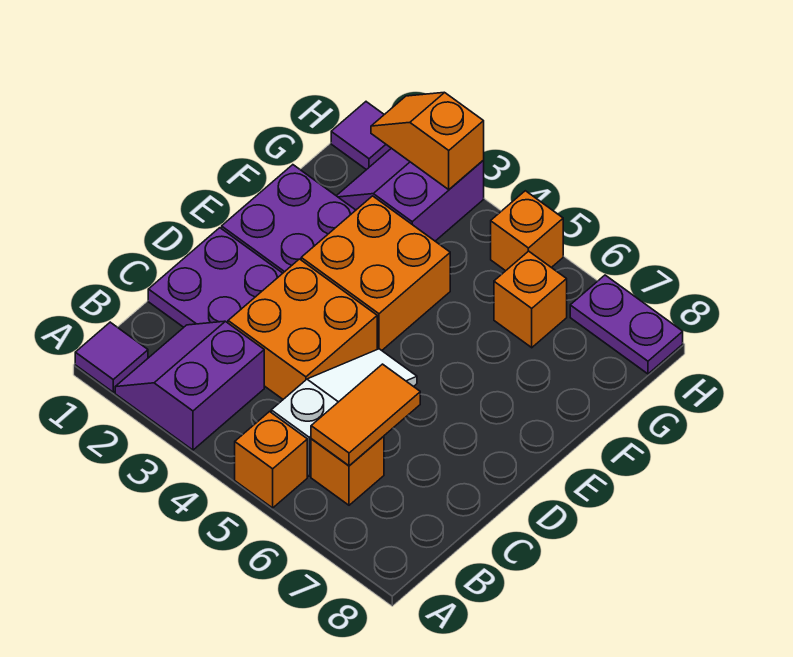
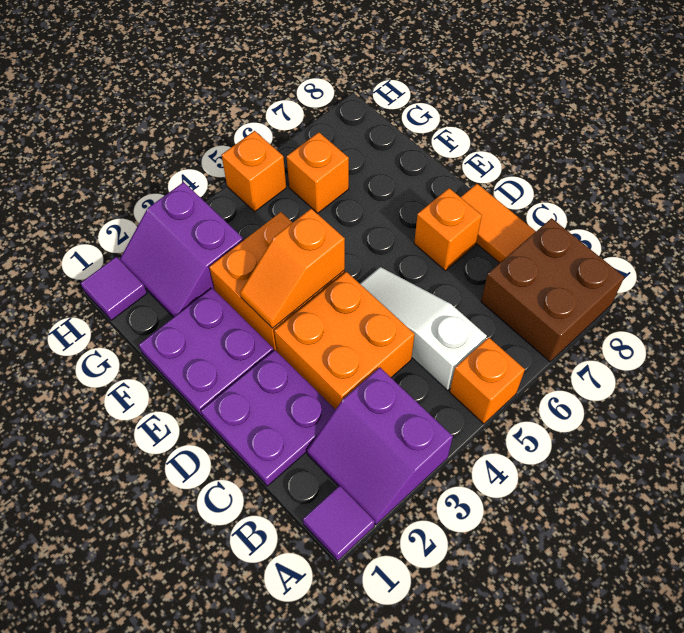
none -> brown brick A7:B8 level 1
orange brick B6 level 1 -> orange brick D7 level 1
orange tile B6:C6 level 2 -> orange tile C8:D8 level 1
orange slope H2:H3 level 2 top 3 -> orange slope E3:E4 level 2 top 4
purple plate H7:H8 level 1 -> none

